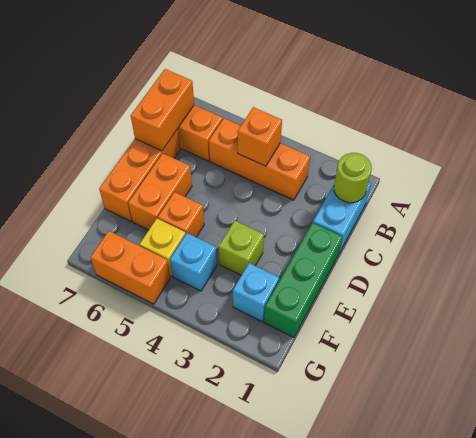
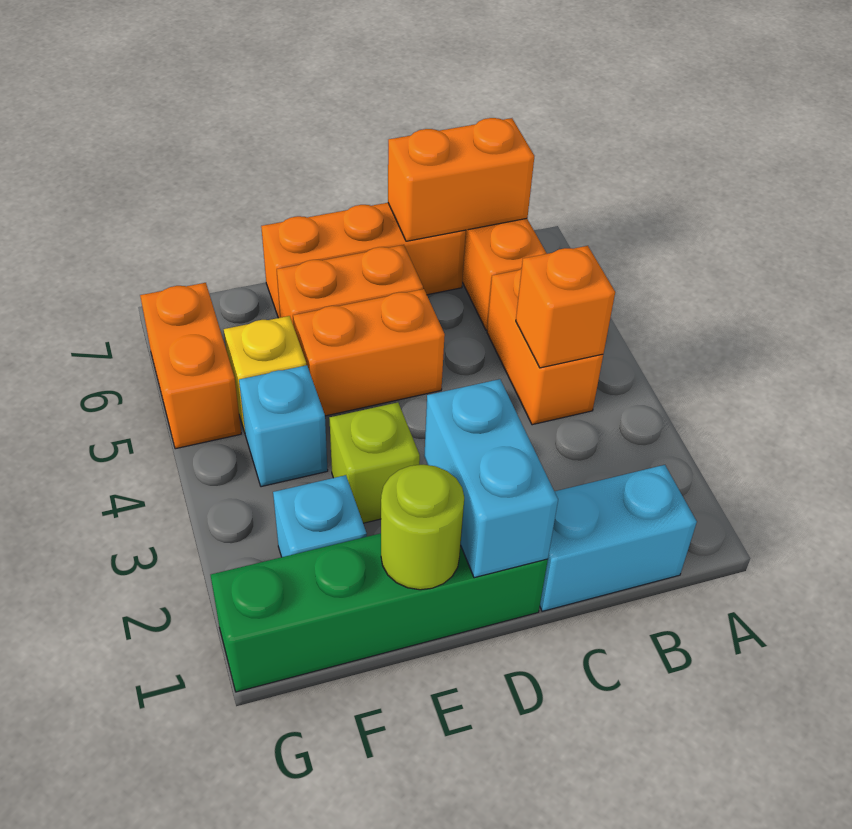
lime round brick B1 level 2 -> lime round brick E1 level 2
orange brick B3:B5 level 1 -> orange brick B4:B5 level 1
green brick D1:F1 level 1 -> green brick D1:G1 level 1
none -> cyan brick D1:D2 level 2
orange brick E5 level 1 -> orange brick D5:E5 level 1

